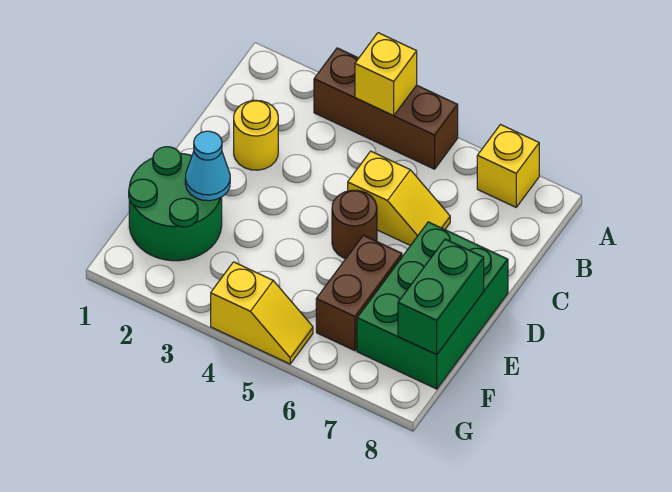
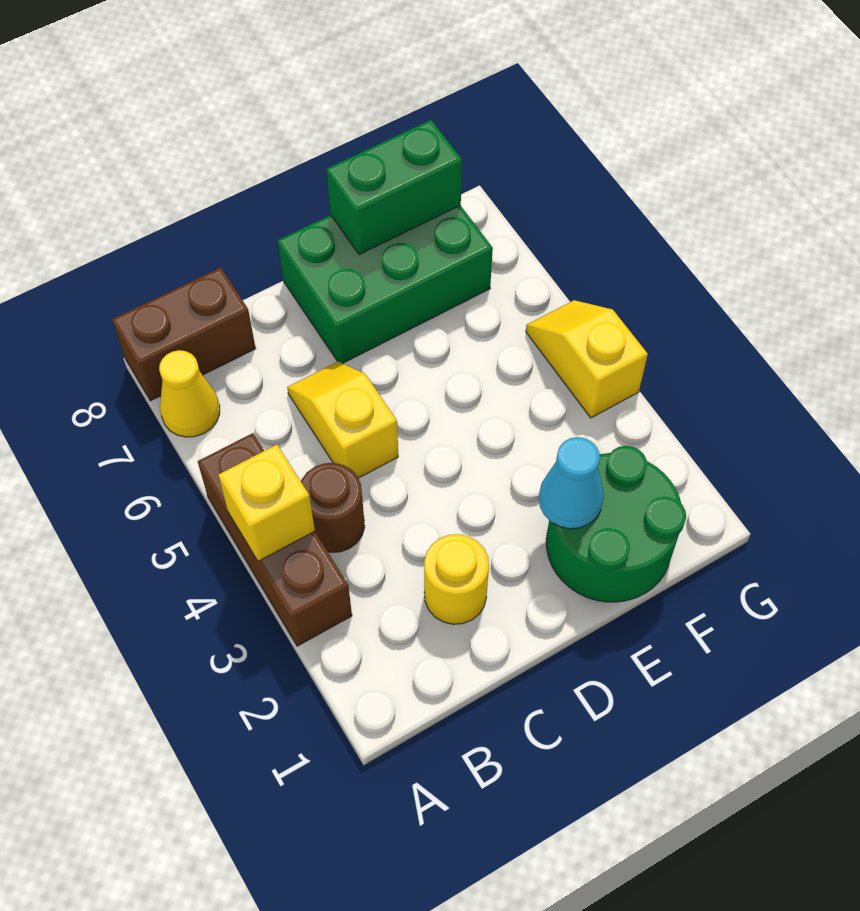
yellow brick A7 level 1 -> yellow cone A7 level 1
brown round brick D5 level 1 -> brown round brick B4 level 1
brown brick E6:F6 level 1 -> brown brick A8:B8 level 1

